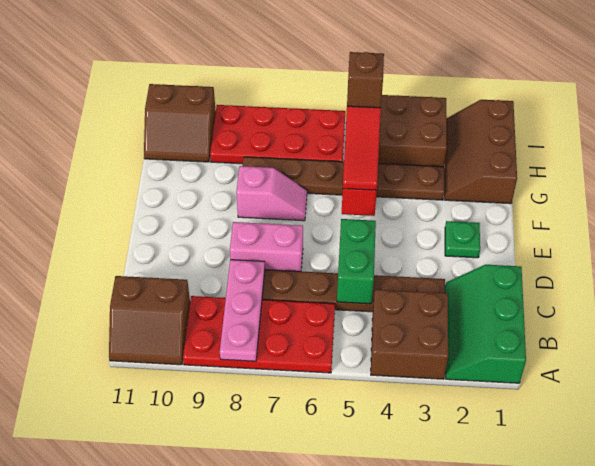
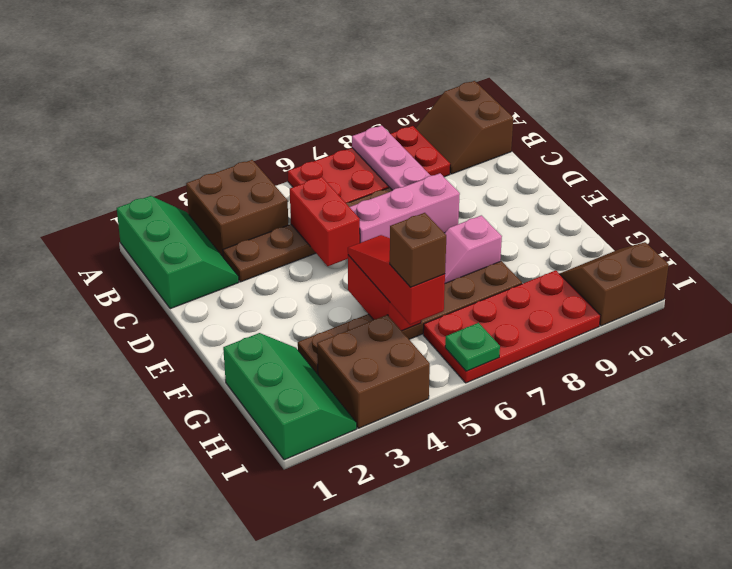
brown slope A10:B11 level 1 top B -> brown slope A10:B11 level 1 top 11
green brick C5:D5 level 2 -> red brick C5:D5 level 2
pink brick D7:D8 level 1 -> pink brick D6:D8 level 1
green plate E2 level 1 -> green plate I6 level 2
brown slope G1:I2 level 1 top 1 -> green slope G1:I2 level 1 top 1

